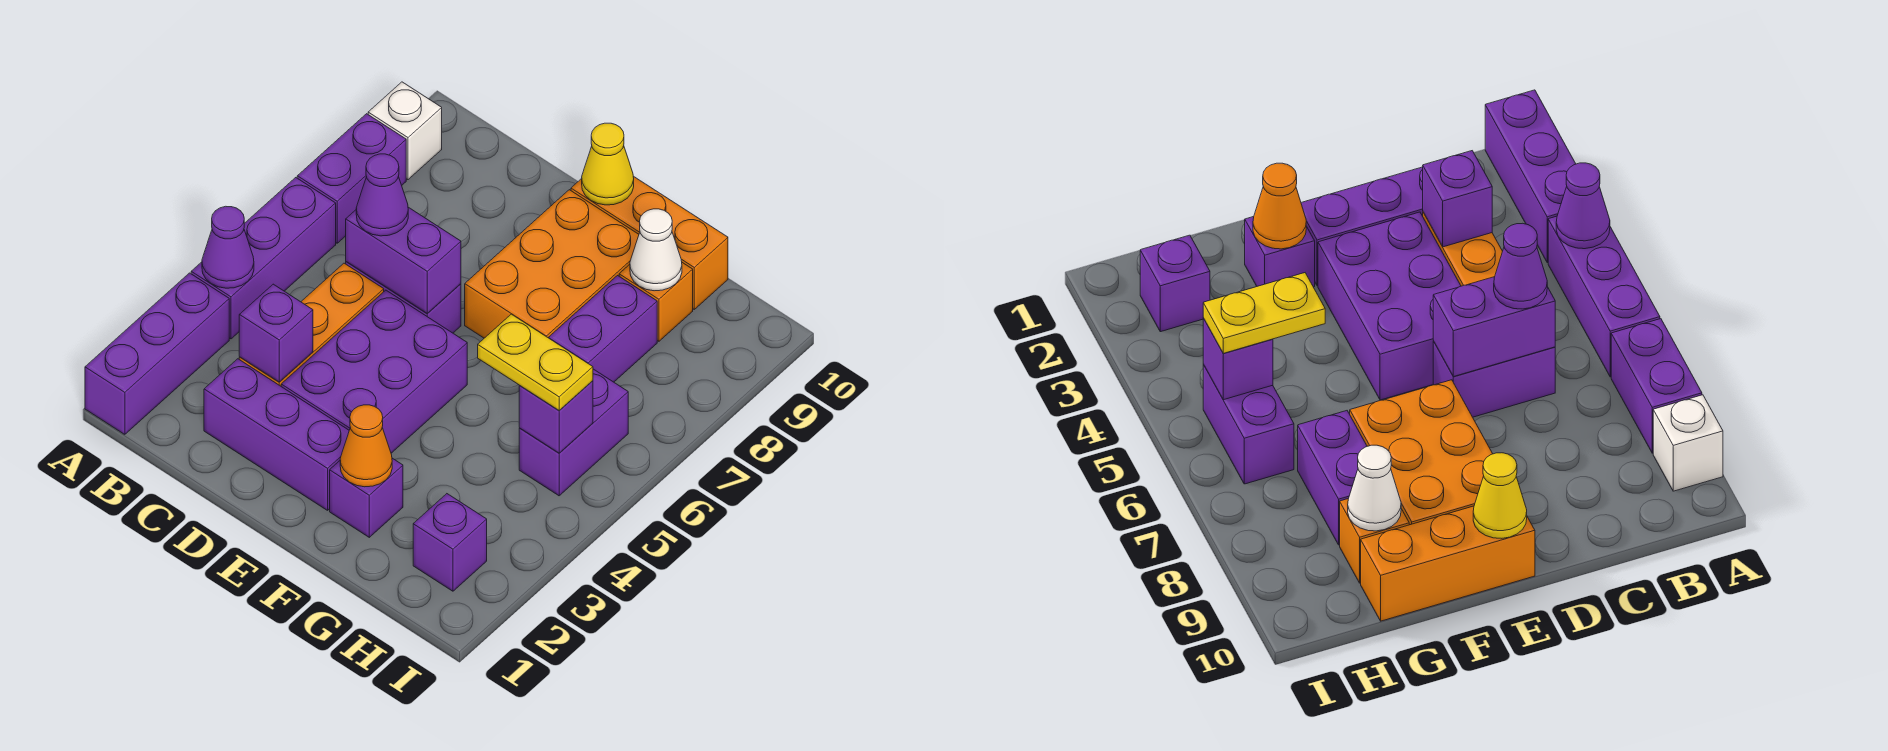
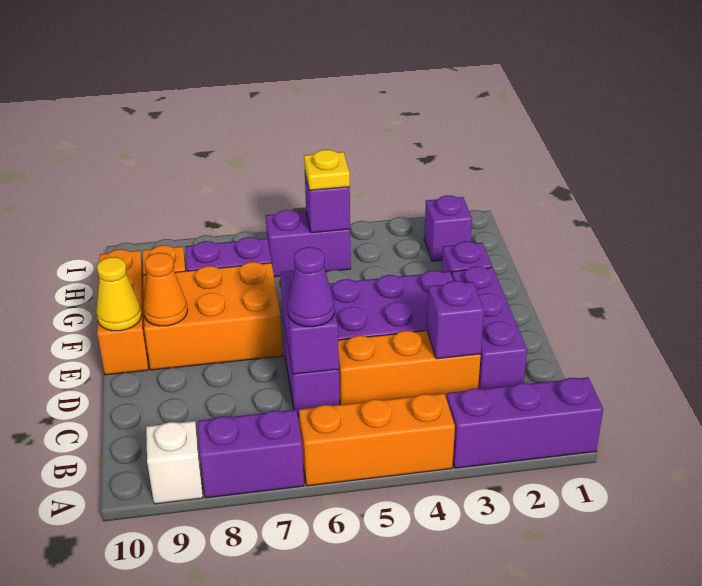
purple brick A4:A6 level 1 -> orange brick A4:A6 level 1
purple cone A4 level 2 -> none
orange cone F2 level 2 -> orange cone E9 level 2
yellow plate G5:H5 level 3 -> yellow plate H5 level 3
white cone G9 level 2 -> none

